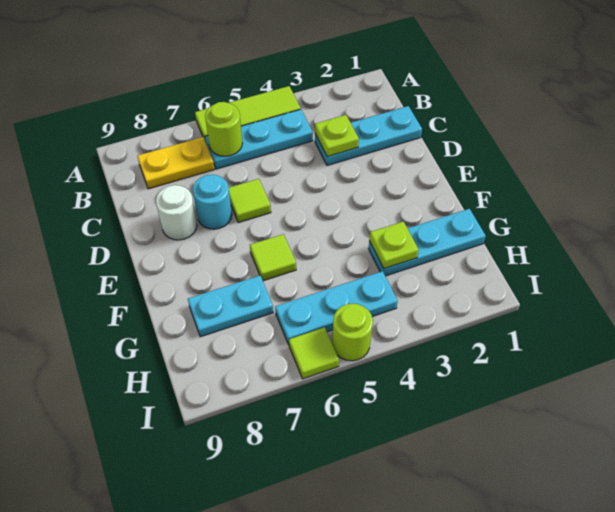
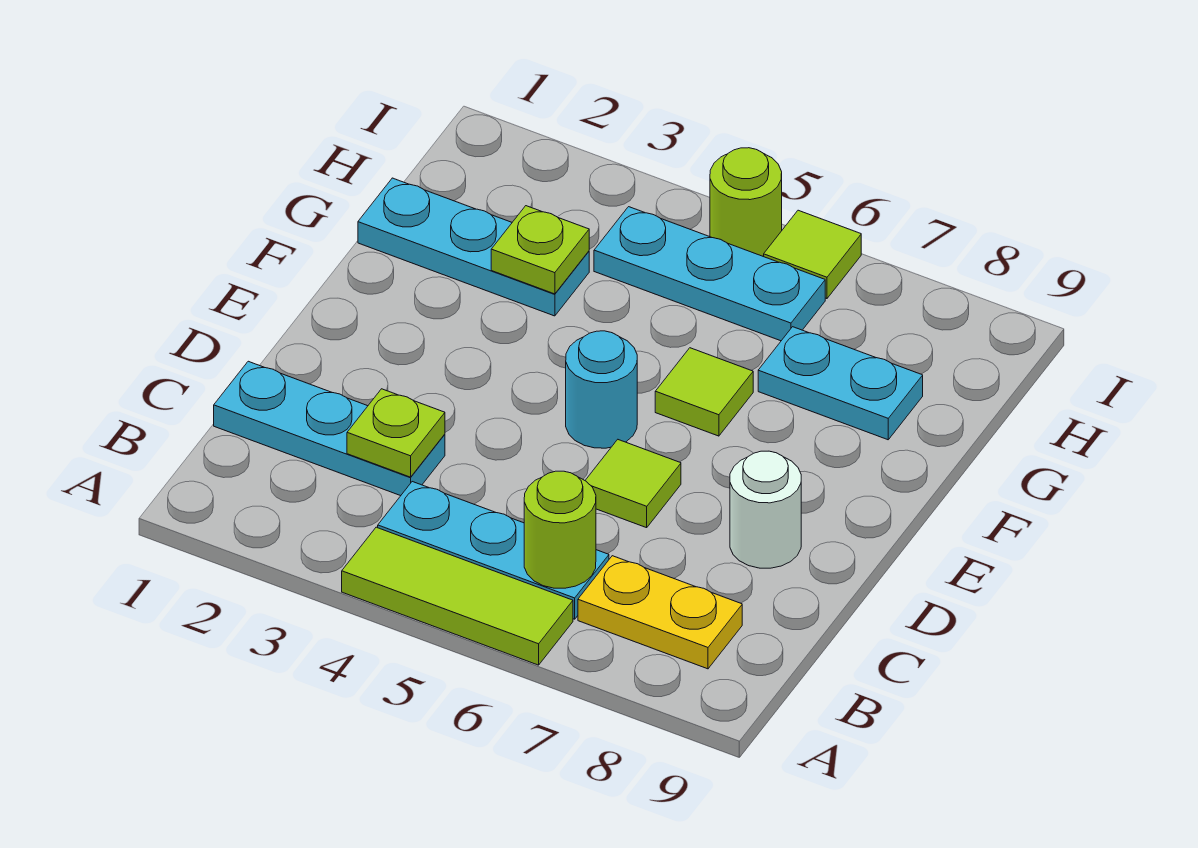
cyan round brick D7 level 1 -> cyan round brick E5 level 1

